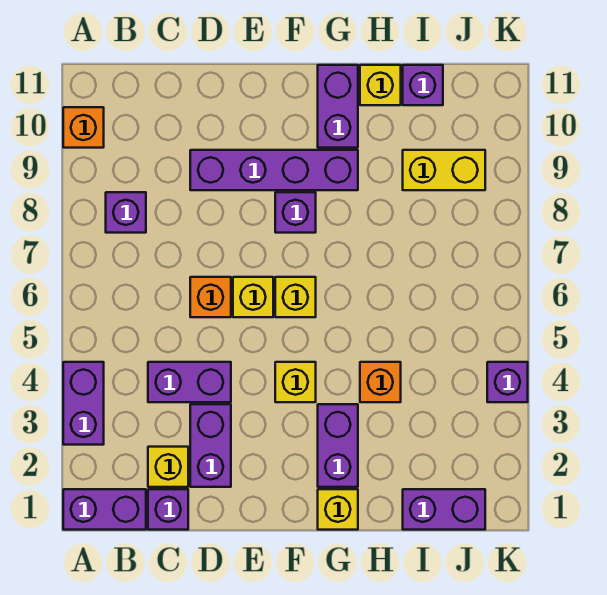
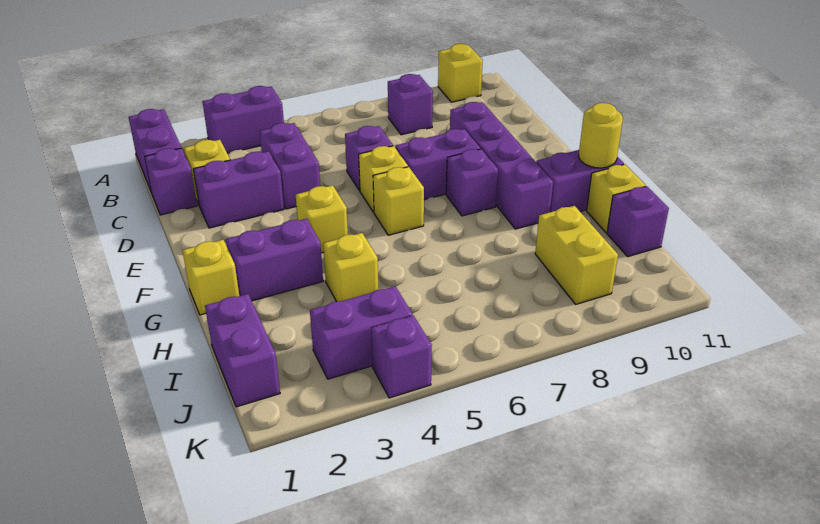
orange brick A10 level 1 -> yellow brick A10 level 1
orange brick D6 level 1 -> purple brick D6 level 1
none -> purple brick E7:E8 level 1
none -> yellow round brick G11 level 2
orange brick H4 level 1 -> yellow brick H4 level 1
none -> purple brick J3:J4 level 1

